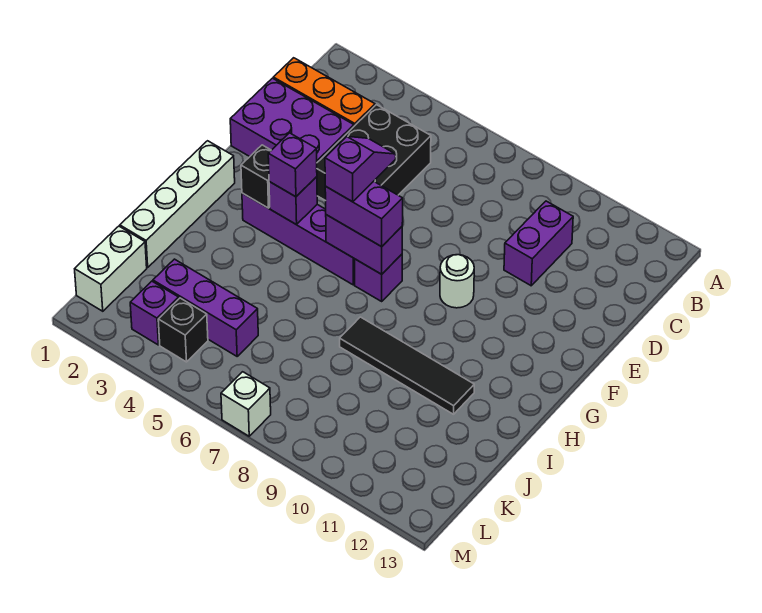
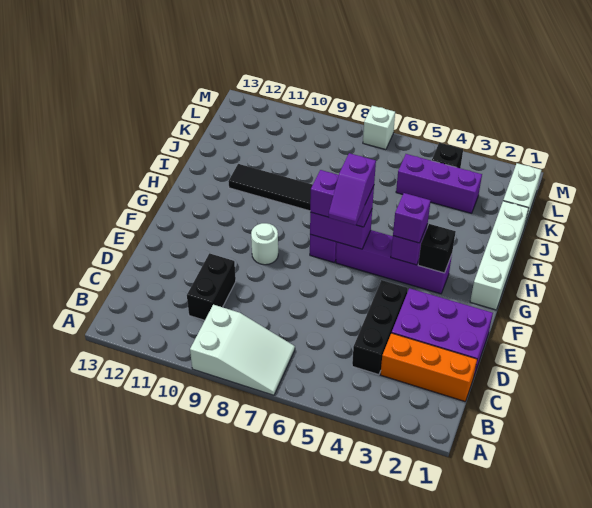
none -> white slope A7:B9 level 1 top 9
black brick C4:E5 level 1 -> black brick C4:E4 level 1
purple brick C10:D10 level 1 -> black brick C10:D10 level 1
purple brick L3 level 1 -> none

